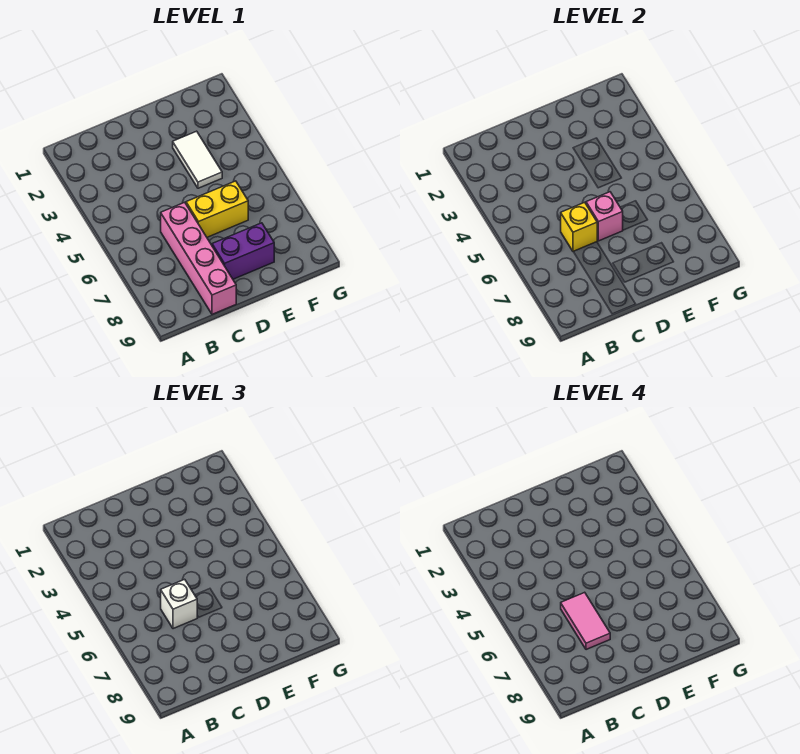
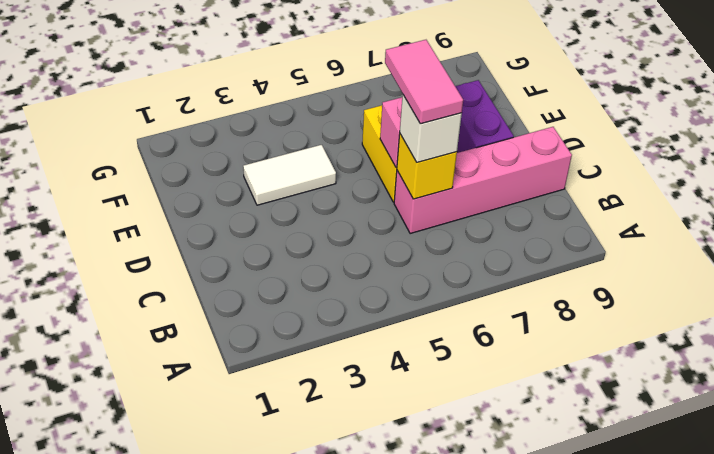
pink tile C6:C7 level 4 -> pink tile C6:D6 level 4

